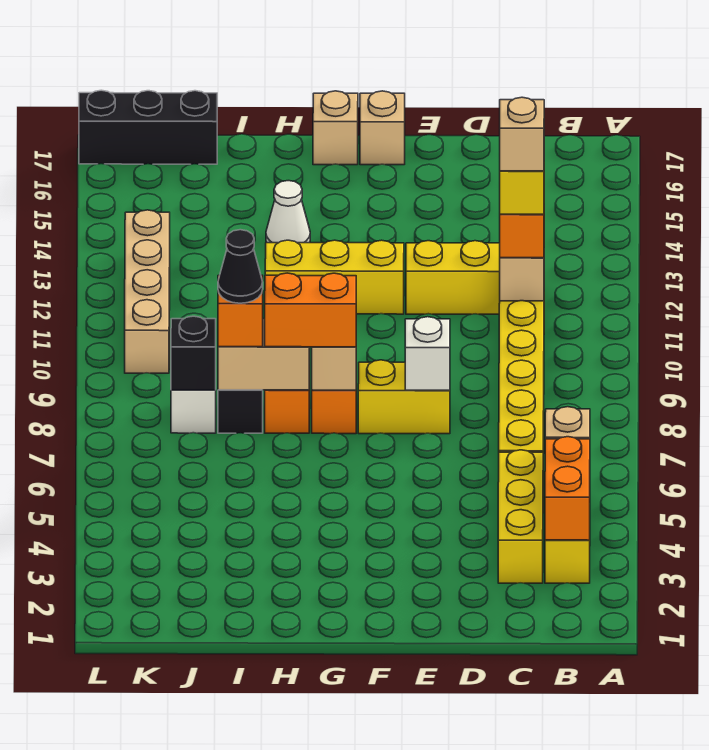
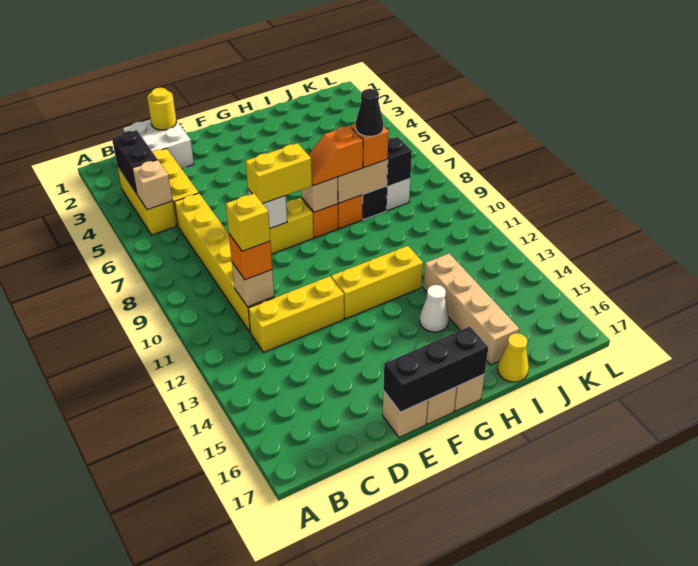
orange brick B3:B4 level 2 -> black brick B3:B4 level 2
none -> white brick C1:D2 level 1
tan brick C11 level 5 -> tan brick E17 level 1
none -> yellow round brick D1 level 2
none -> yellow brick E8:F8 level 3
orange brick G8:H8 level 3 -> orange slope G8:H8 level 3 top H
none -> yellow cone I17 level 1
black brick J17:L17 level 1 -> black brick E17:G17 level 2
tan brick K10:K13 level 1 -> tan brick I13:I16 level 1

